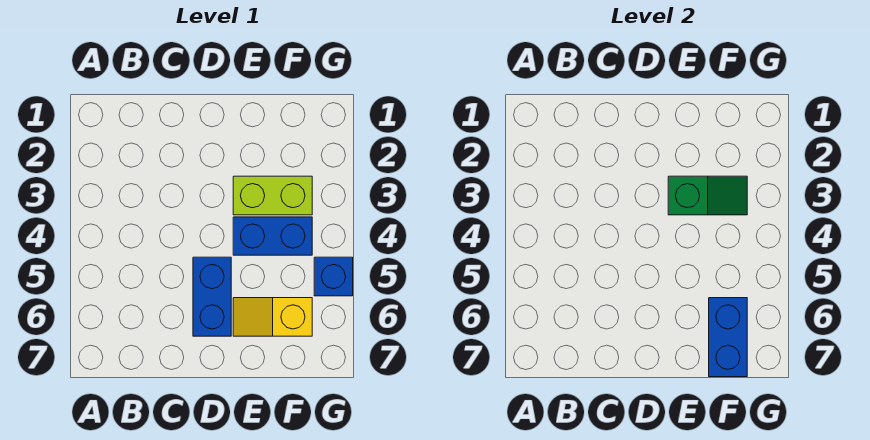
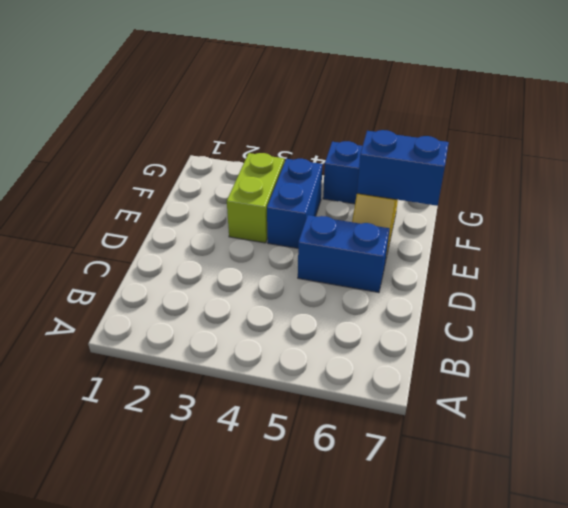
green slope E3:F3 level 2 top E -> none

